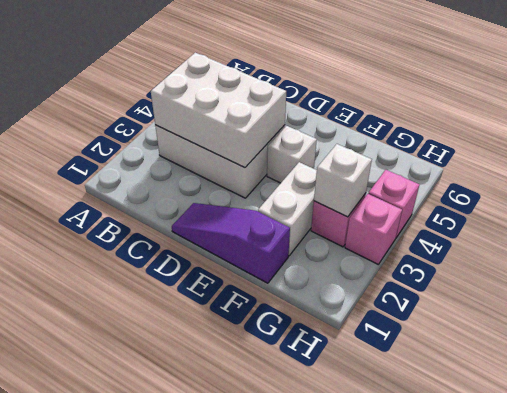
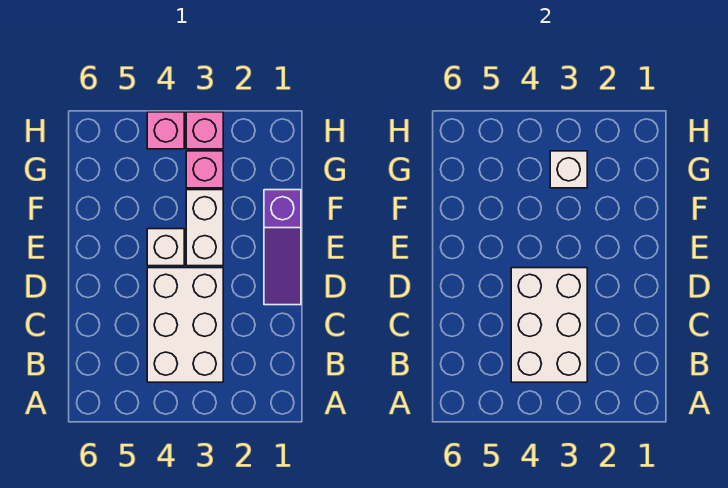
white brick F2:F3 level 1 -> white brick E3:F3 level 1

